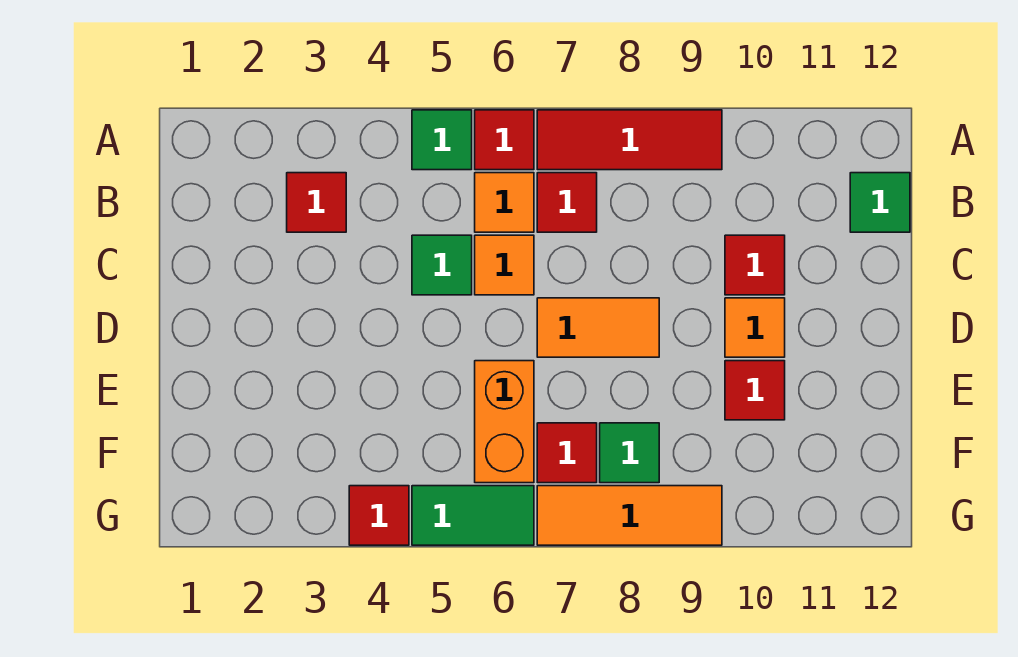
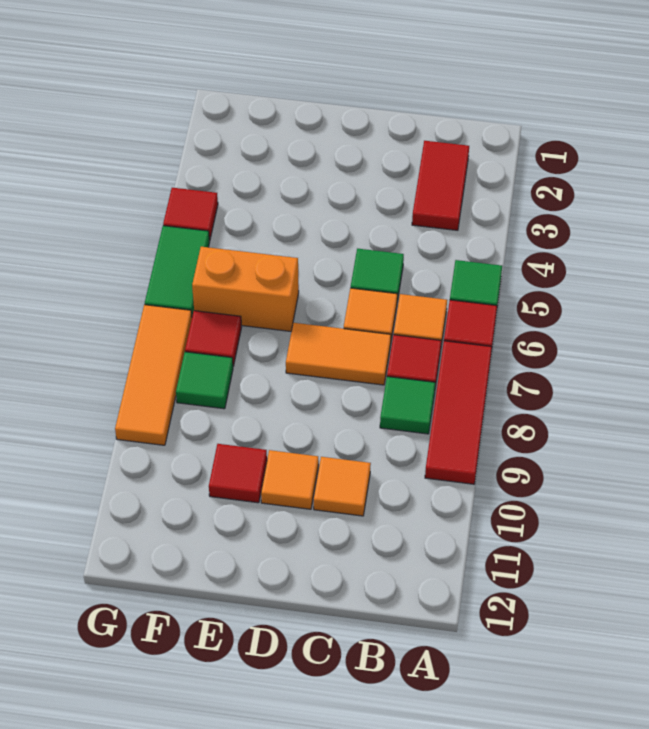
red tile B3 level 1 -> red tile B2:B3 level 1
green tile B12 level 1 -> green tile B8 level 1
red tile C10 level 1 -> orange tile C10 level 1
orange tile D7:D8 level 1 -> orange tile C7:D7 level 1

